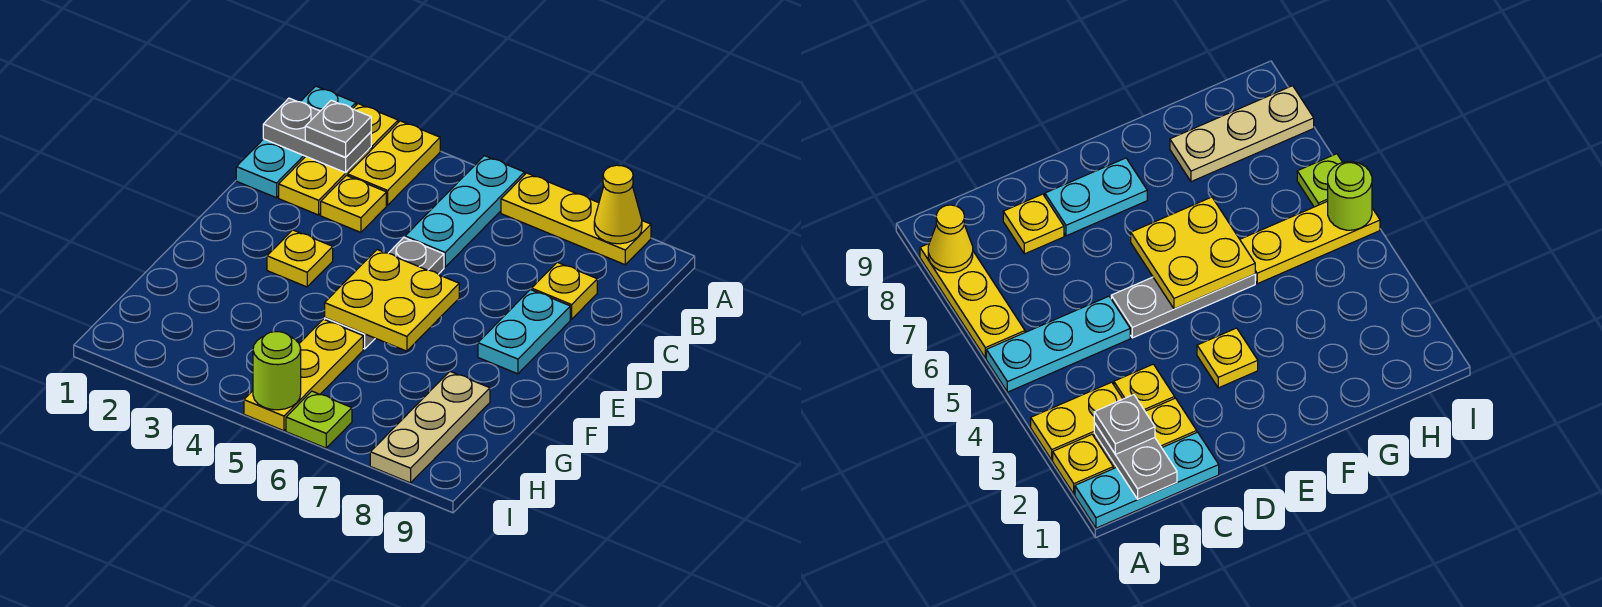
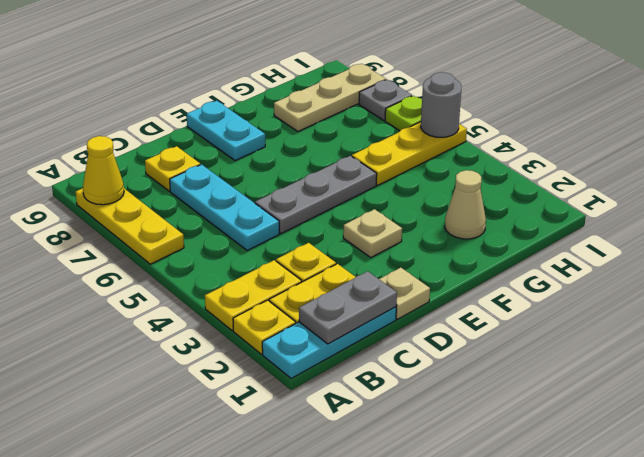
cyan plate A5:C5 level 1 -> cyan plate C5:C7 level 1
grey plate B1:B2 level 2 -> grey plate B1:C1 level 2
grey plate B2 level 3 -> grey plate I7 level 1
none -> tan plate D1 level 1
cyan plate D8:E8 level 1 -> cyan plate E8:E9 level 1
yellow plate E3 level 1 -> tan plate E3 level 1
yellow plate E5:F6 level 2 -> none
none -> tan cone G2 level 1
lime round brick I5 level 2 -> grey round brick I5 level 2

